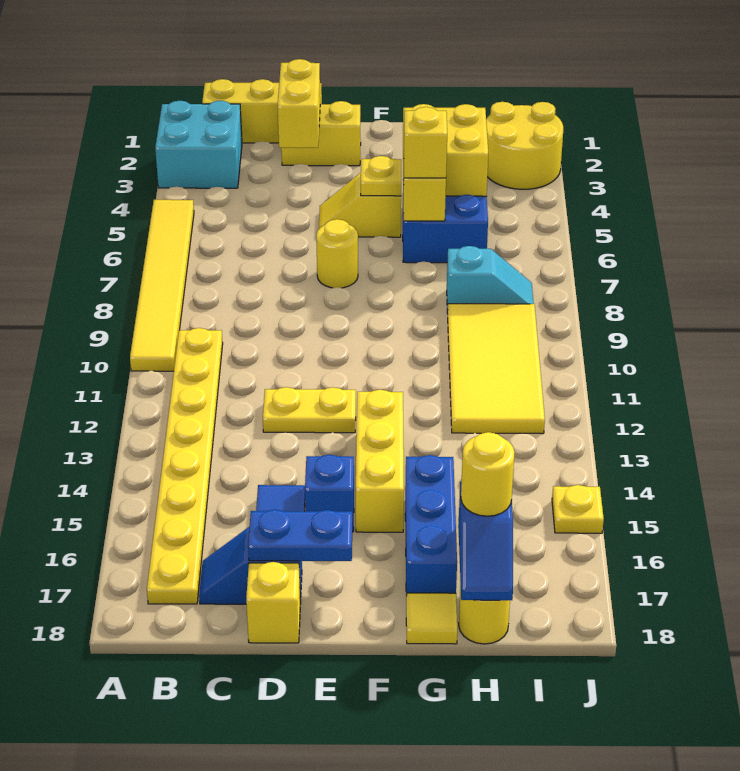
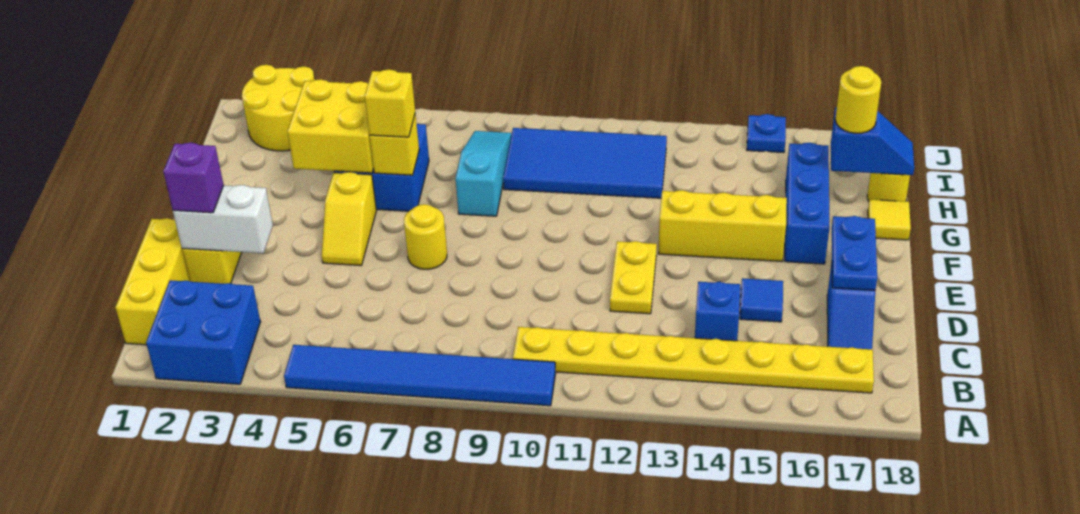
cyan brick A2:B3 level 1 -> blue brick A2:B3 level 1
yellow tile A5:A10 level 1 -> blue tile A5:A10 level 1
yellow brick D2:D3 level 2 -> white brick D2:D3 level 2
none -> purple brick D2 level 3
yellow brick D18 level 1 -> none
blue brick E15 level 1 -> blue brick C14 level 1
yellow plate F5 level 2 -> none
blue brick G15:G17 level 1 -> blue brick F16:H16 level 1
cyan slope H8:I8 level 1 top H -> cyan slope G8:I8 level 1 top G
yellow tile H9:I12 level 1 -> blue tile H9:I12 level 1
yellow plate J15 level 1 -> blue plate J15 level 1

